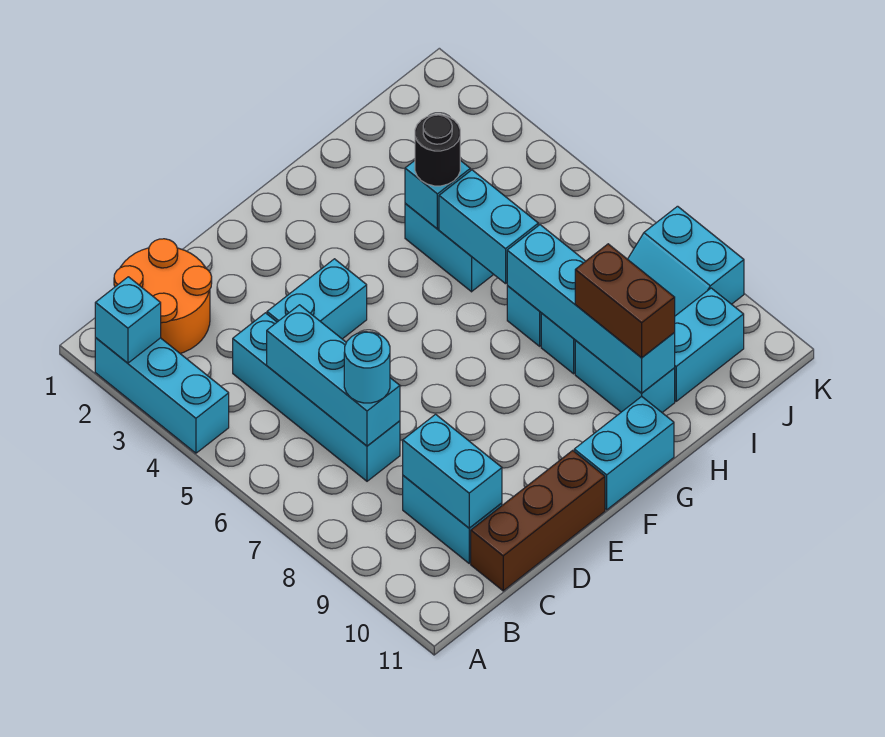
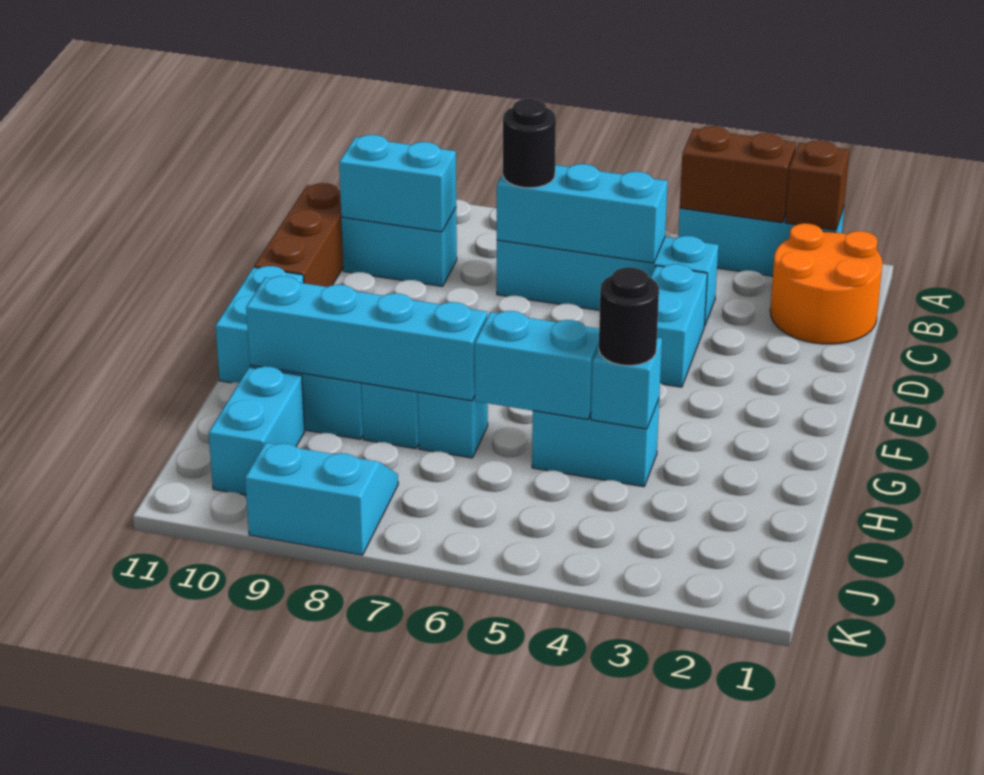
cyan brick A2 level 2 -> brown brick A2 level 2
cyan round brick C7 level 3 -> black round brick C7 level 3
brown brick H9:H10 level 3 -> brown brick A3:A4 level 2

